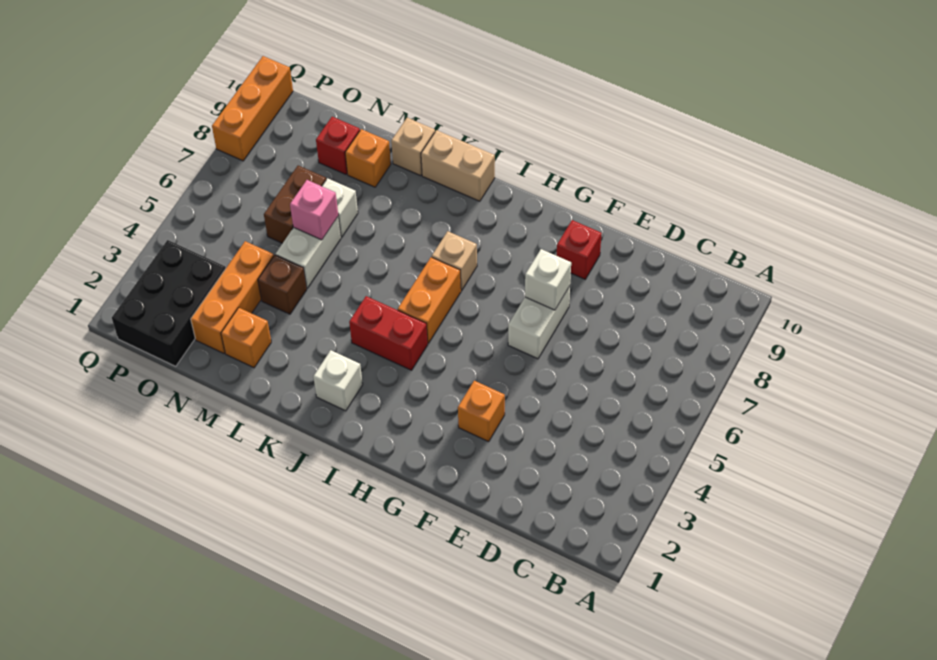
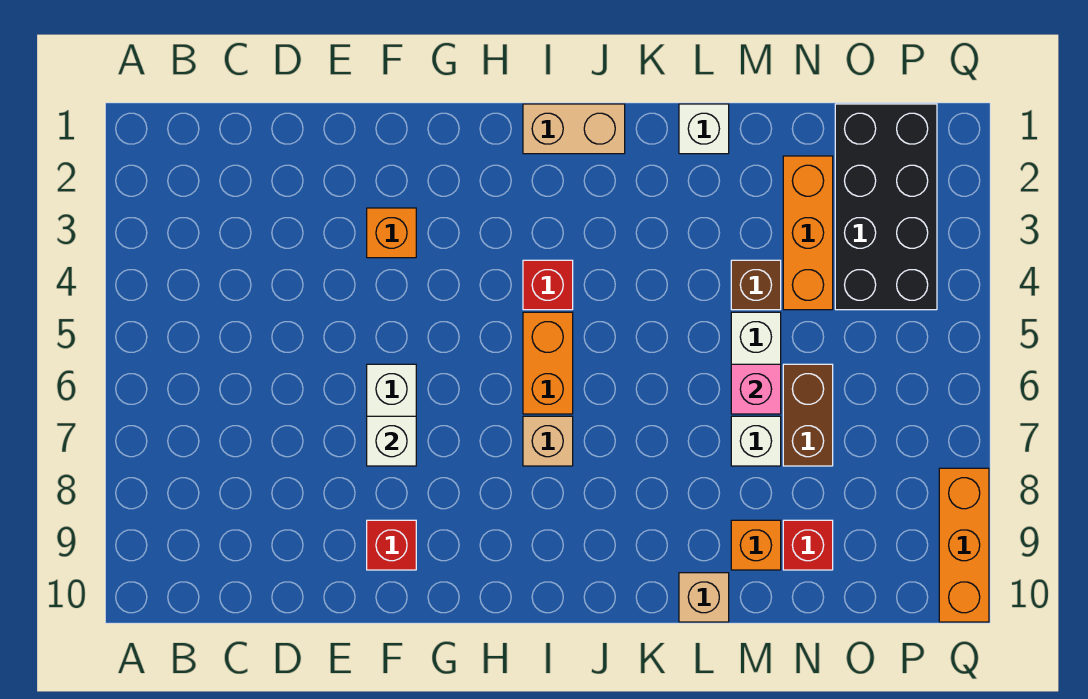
red brick I4:J4 level 1 -> red brick I4 level 1
white brick J2 level 1 -> white brick L1 level 1
tan brick J10:K10 level 1 -> tan brick I1:J1 level 1
orange brick M2 level 1 -> none
black brick O1:P3 level 1 -> black brick O1:P4 level 1

